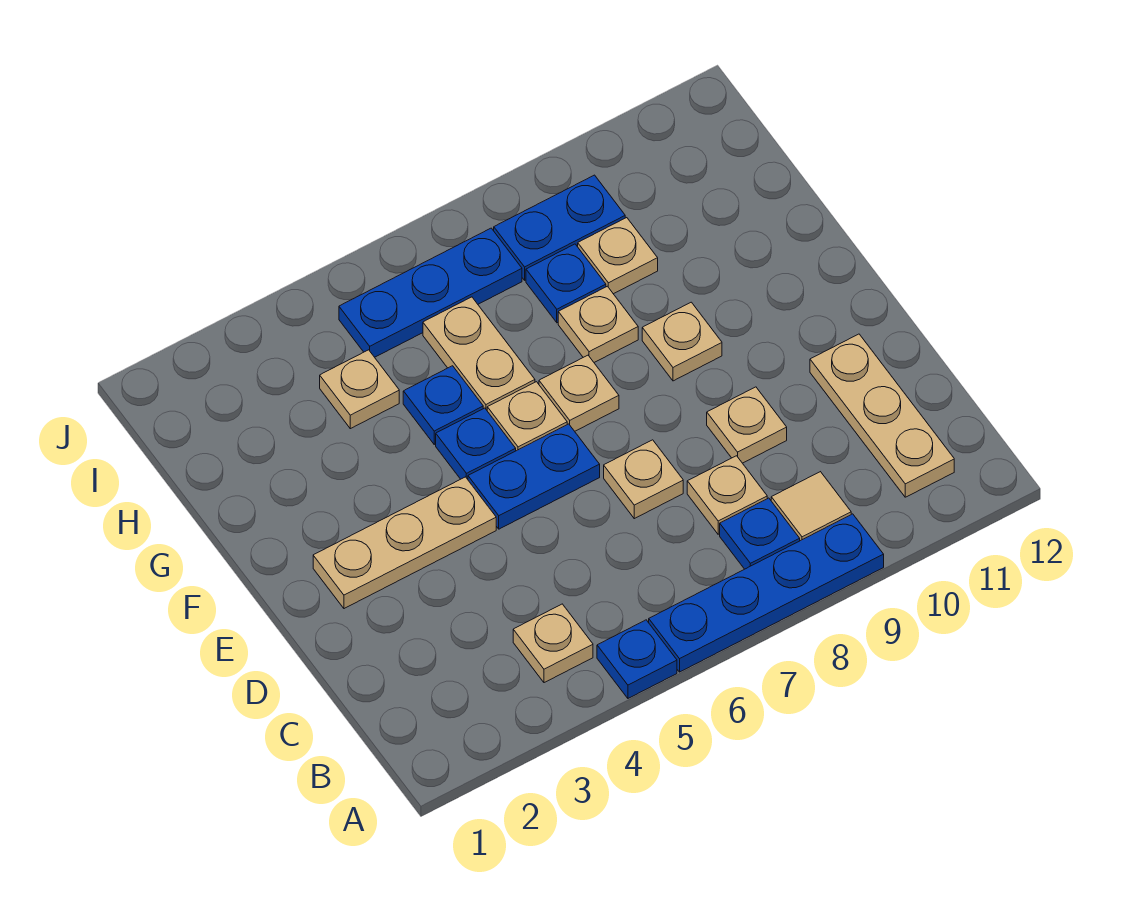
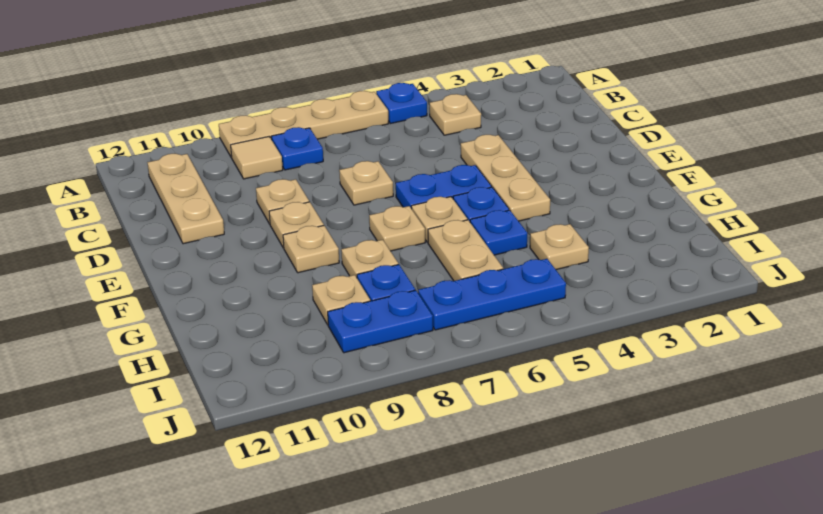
blue plate A6:A9 level 1 -> tan plate A6:A9 level 1
tan plate C8 level 1 -> tan plate E9 level 1
tan plate E2:E4 level 1 -> tan plate D4:F4 level 1

